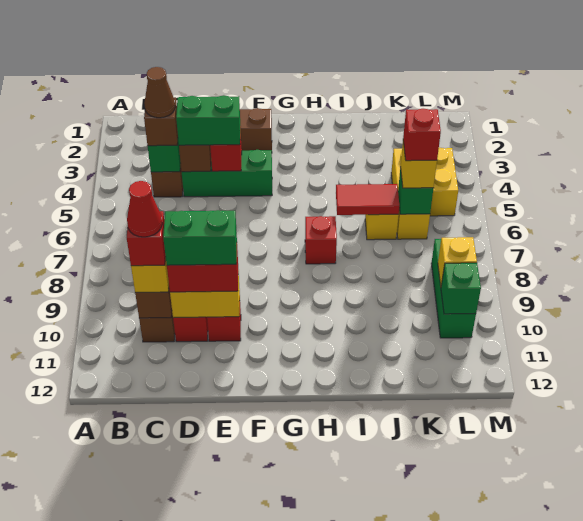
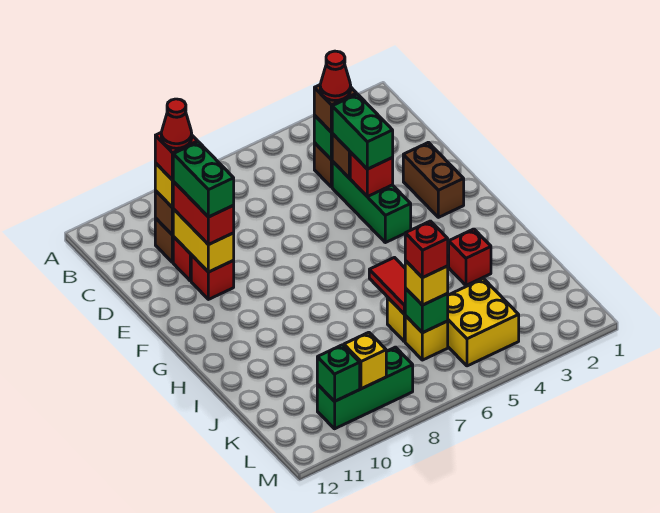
brown cone C4 level 4 -> red cone C4 level 4
red brick H7 level 1 -> red brick I3 level 1

